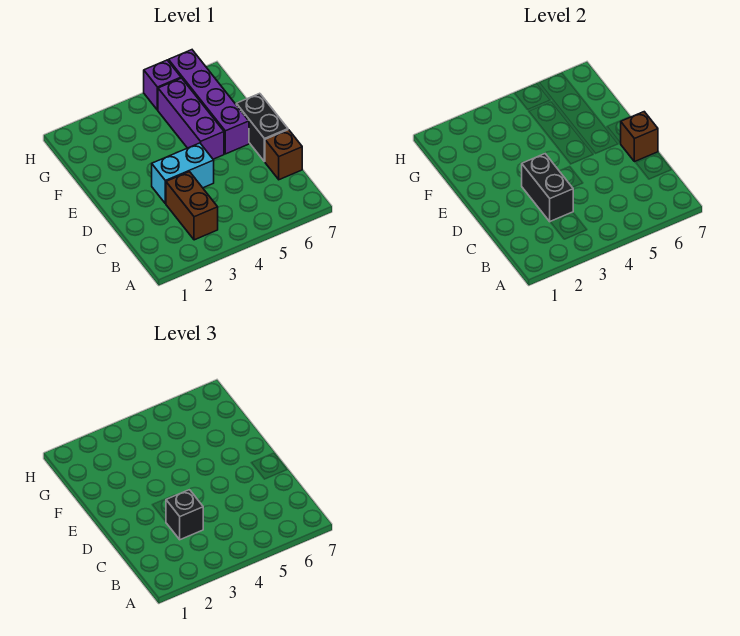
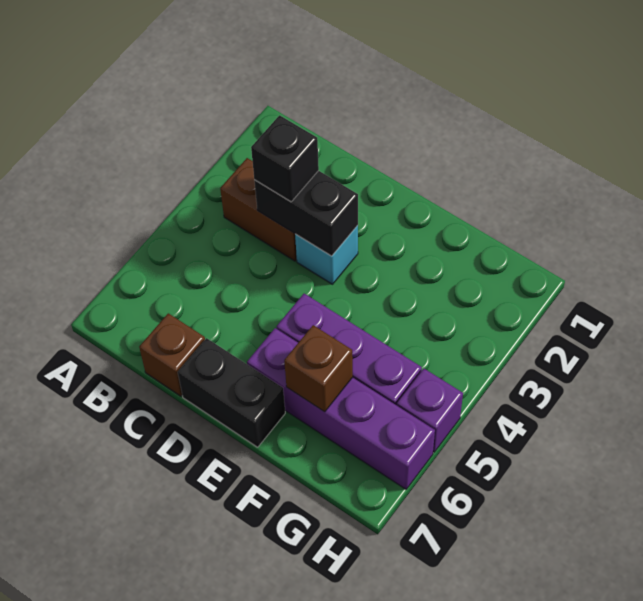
cyan brick D3:D4 level 1 -> cyan brick D3 level 1
brown brick D7 level 2 -> brown brick F6 level 2

